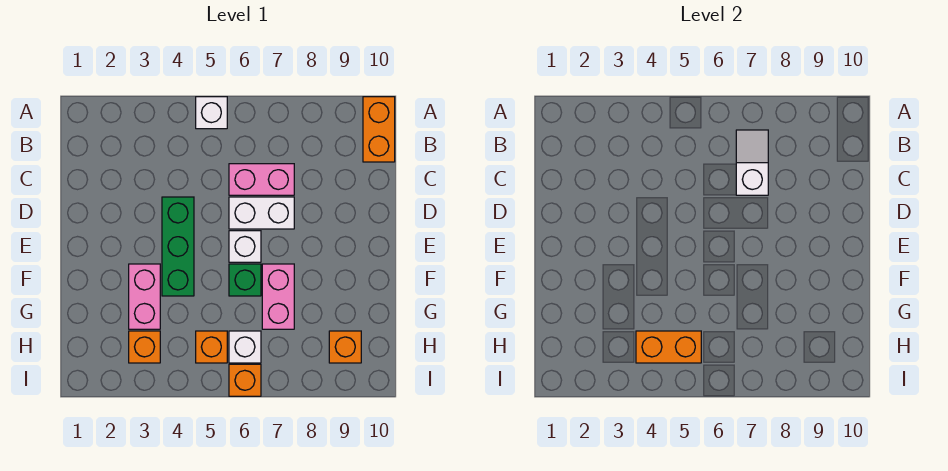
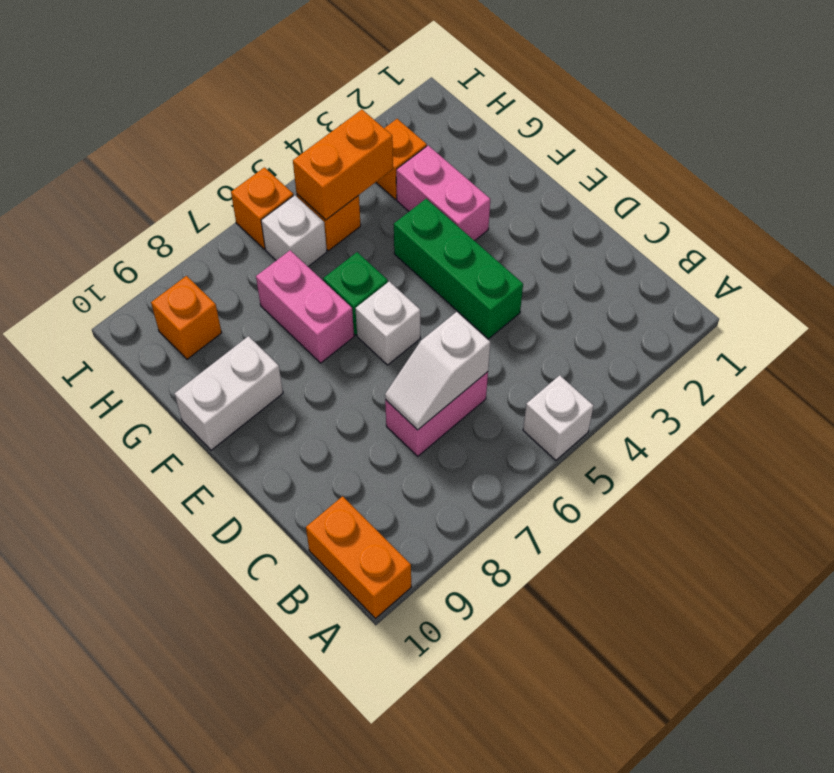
white slope B7:C7 level 2 top C -> white slope C6:C7 level 2 top 6
white brick D6:D7 level 1 -> white brick F9:F10 level 1

